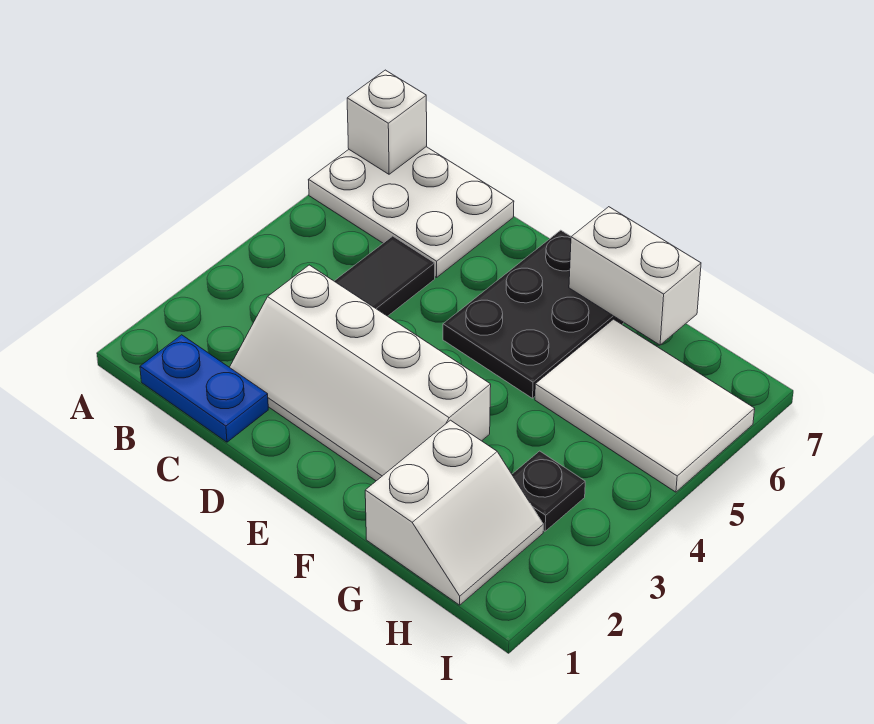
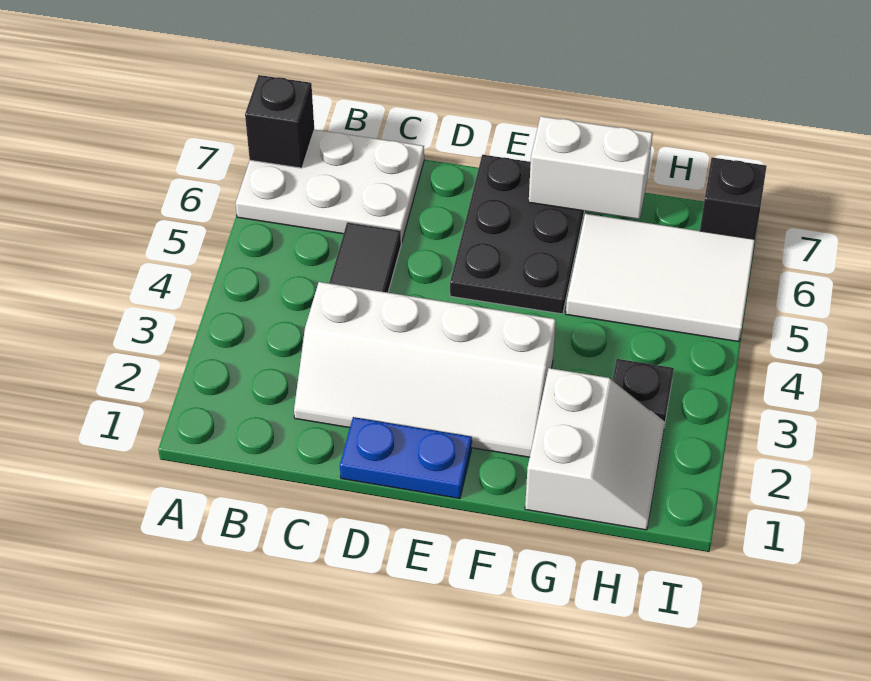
white brick A7 level 2 -> black brick A7 level 2
blue plate B1:C1 level 1 -> blue plate D1:E1 level 1
none -> black brick I7 level 1

